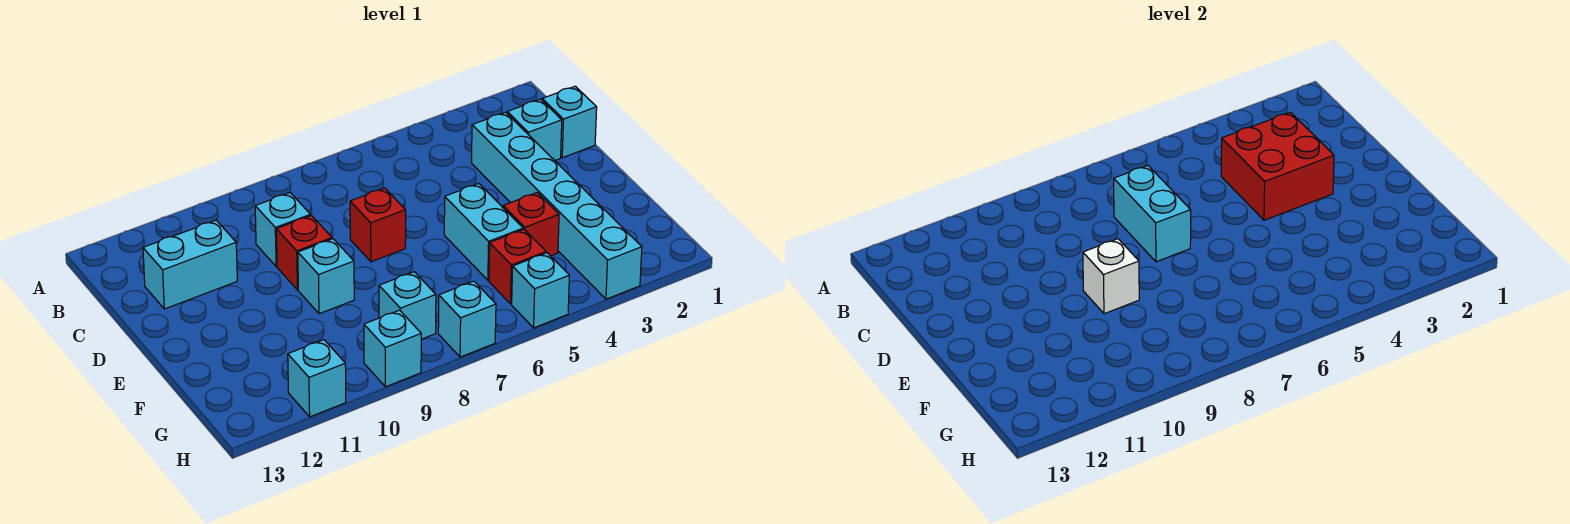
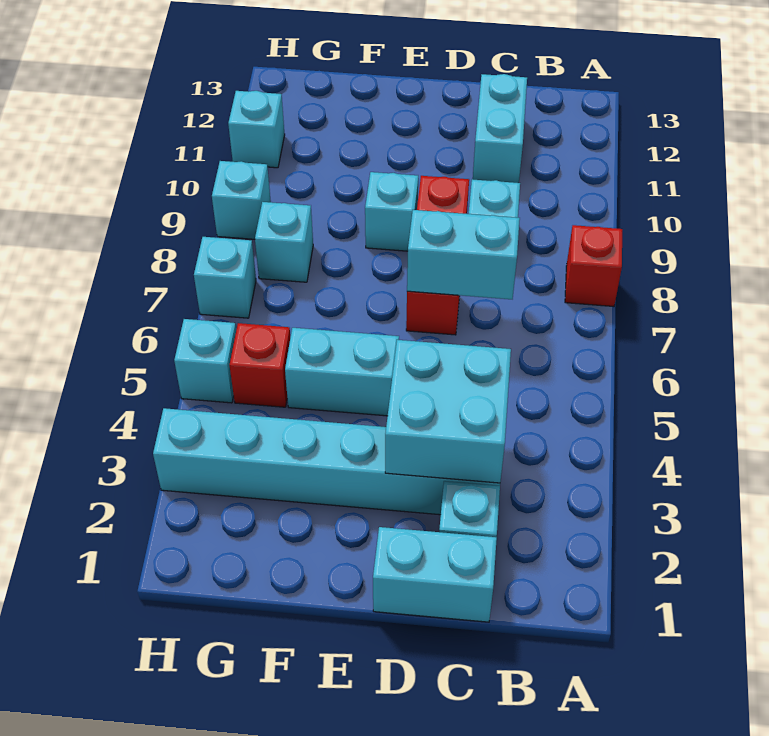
cyan brick C1 level 1 -> cyan brick C1:D1 level 1
red brick C3:D4 level 2 -> cyan brick C3:D4 level 2
white brick E9 level 2 -> none
red brick F4 level 1 -> red brick A8 level 1

